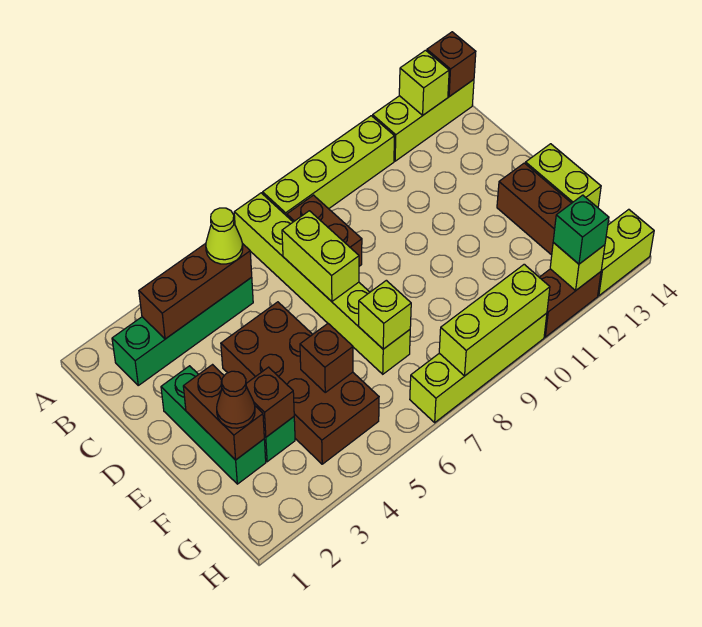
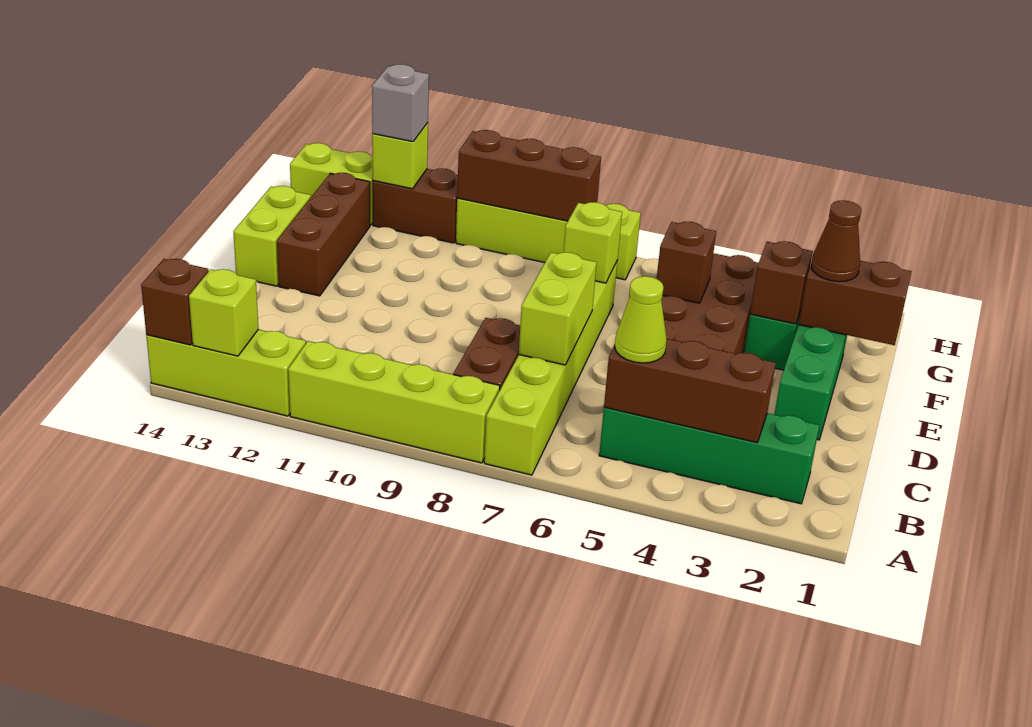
brown brick E2:F2 level 2 -> brown brick F1:F2 level 2
lime brick H8:H10 level 2 -> brown brick H8:H10 level 2
green brick H12 level 3 -> grey brick H12 level 3

